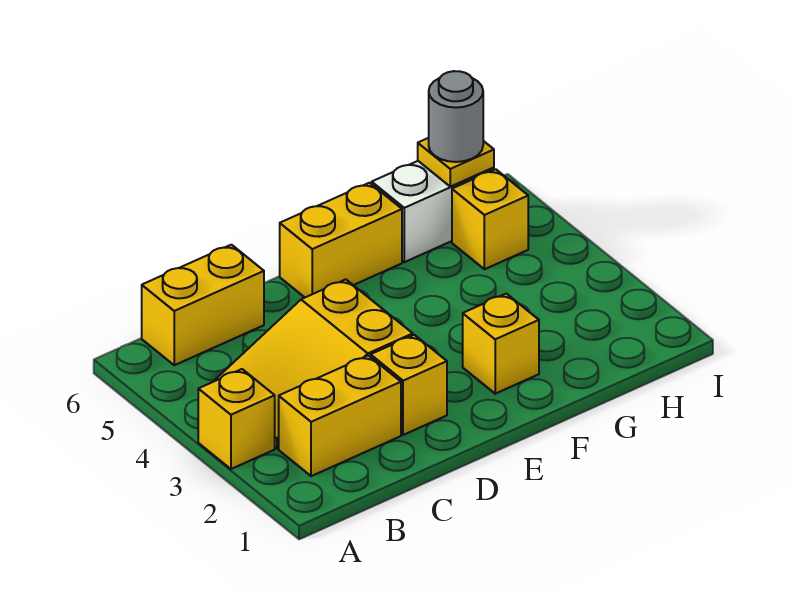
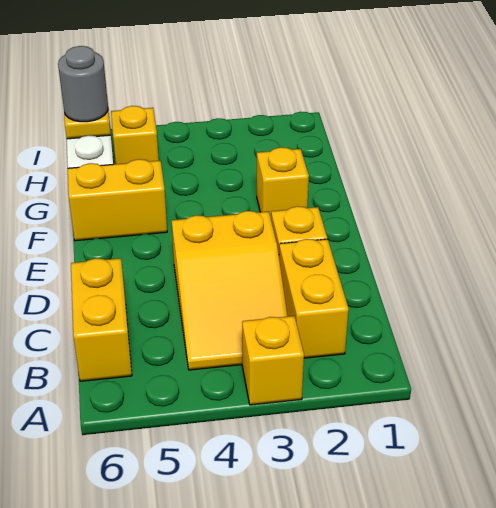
yellow brick E6:F6 level 1 -> yellow brick F5:F6 level 1

